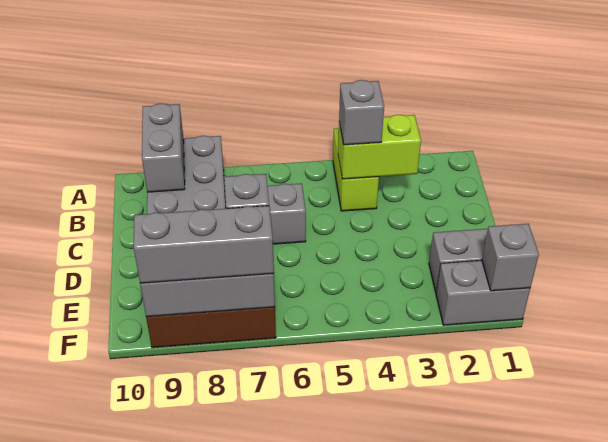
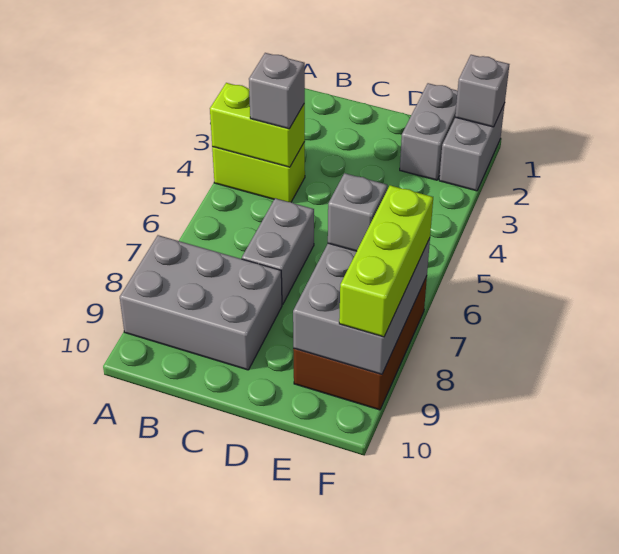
grey brick A9:B9 level 2 -> none
lime brick B3:B4 level 2 -> lime brick A4:B4 level 2
grey brick F7:F9 level 3 -> lime brick F7:F9 level 3

